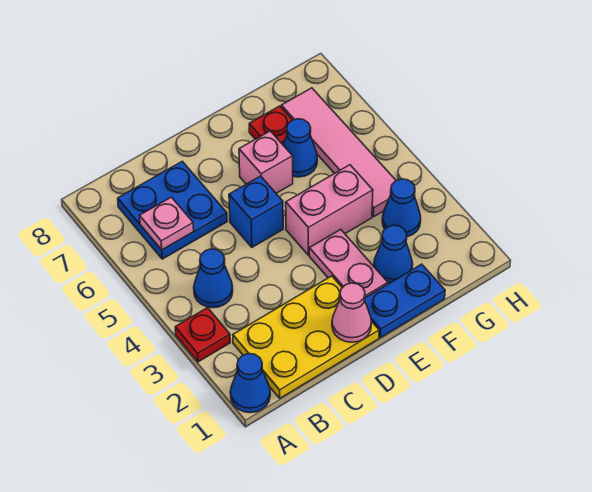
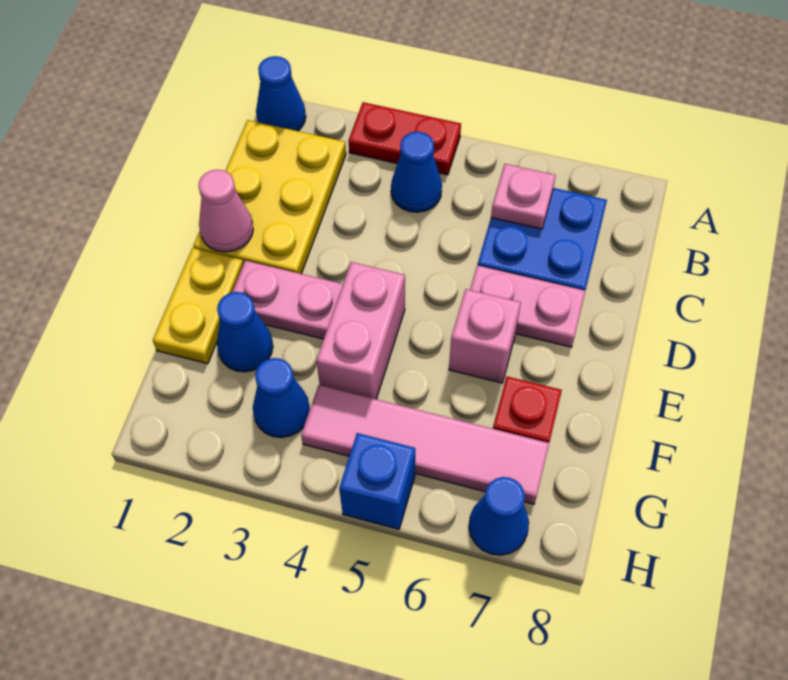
red plate A3 level 1 -> red plate A3:A4 level 1
blue brick D5 level 1 -> blue brick H5 level 1
none -> pink plate D6:D7 level 1
blue plate E1:F1 level 1 -> yellow plate E1:F1 level 1
blue cone F6 level 1 -> blue cone H7 level 1

